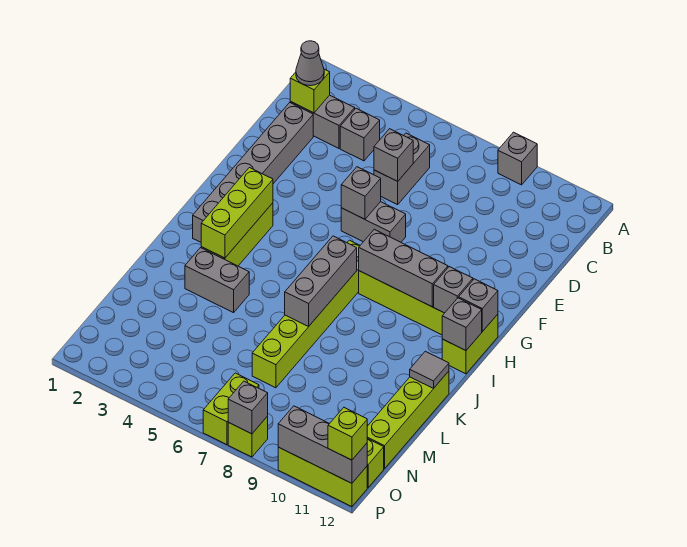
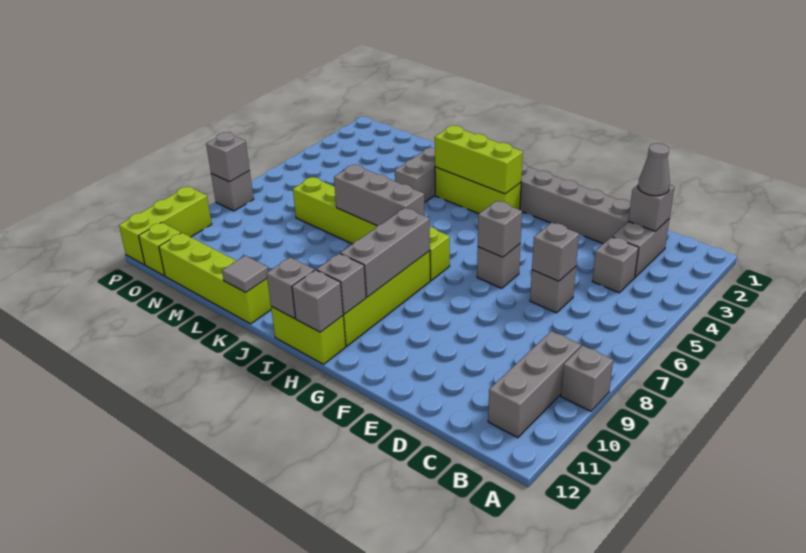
lime brick C2 level 2 -> grey brick C2 level 2
grey brick C6:D6 level 1 -> grey brick D6 level 1
grey brick F6:F7 level 1 -> grey brick F6 level 1
lime brick O7:P7 level 1 -> none
lime brick P8 level 1 -> grey brick P8 level 1
grey brick P10:P12 level 2 -> grey brick B9:B11 level 1
lime brick P12 level 3 -> none

